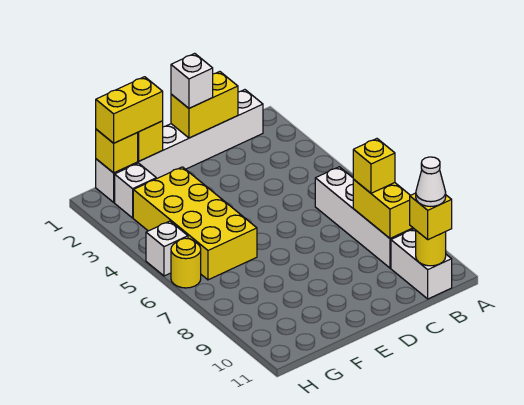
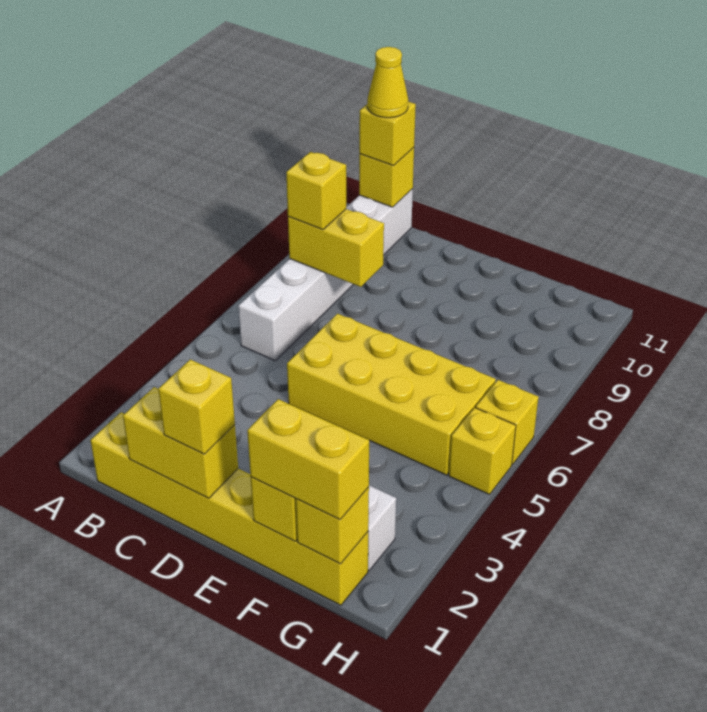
white brick B1:G1 level 1 -> yellow brick B1:G1 level 1
yellow brick B8:B9 level 2 -> yellow brick B8:C8 level 2
yellow round brick B11 level 2 -> yellow brick B11 level 2
white cone B11 level 4 -> yellow cone B11 level 4
white brick D1 level 3 -> yellow brick D1 level 3
yellow brick F3:G6 level 1 -> yellow brick D5:G6 level 1
white brick H5 level 1 -> yellow brick H5 level 1
yellow round brick H6 level 1 -> yellow brick H6 level 1

